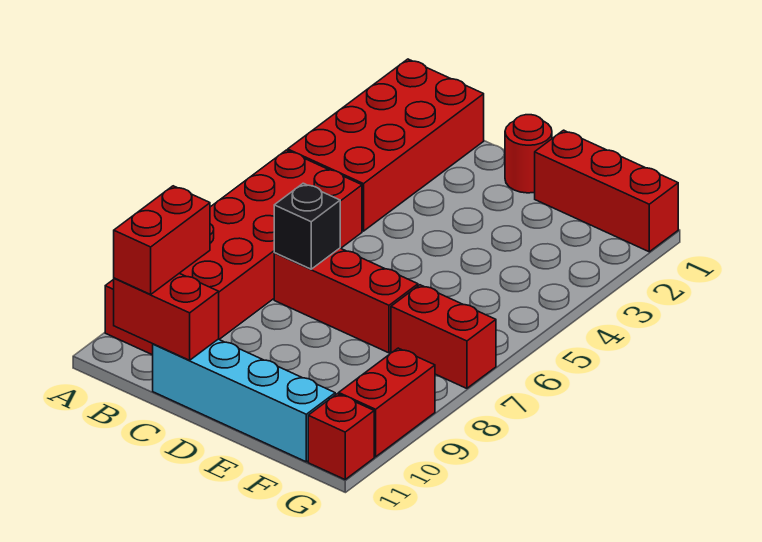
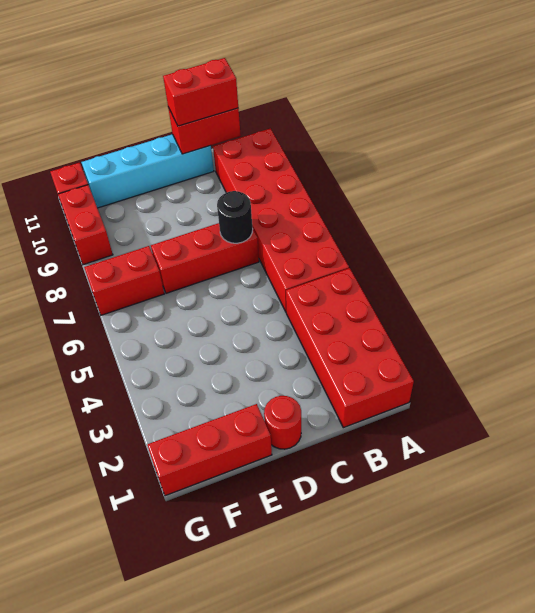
red brick B10:B11 level 3 -> red brick B11:C11 level 3
black brick C7 level 2 -> black round brick C7 level 2

